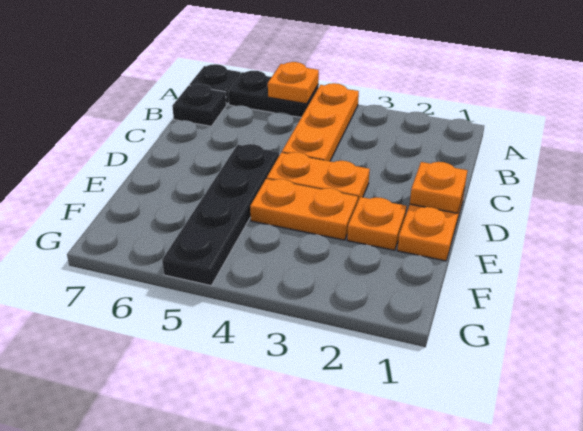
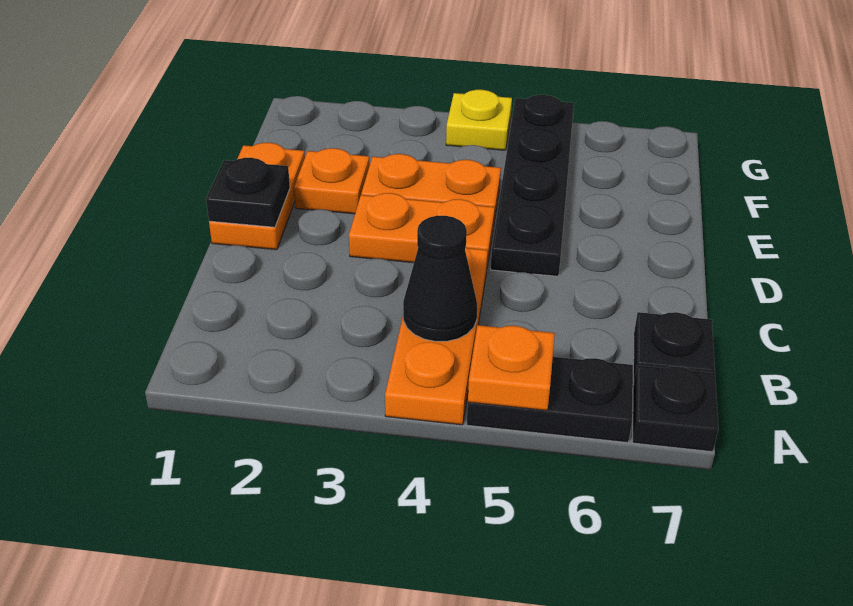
none -> black cone B4 level 2
orange plate D1 level 2 -> black plate D1 level 2
none -> yellow plate G4 level 1

